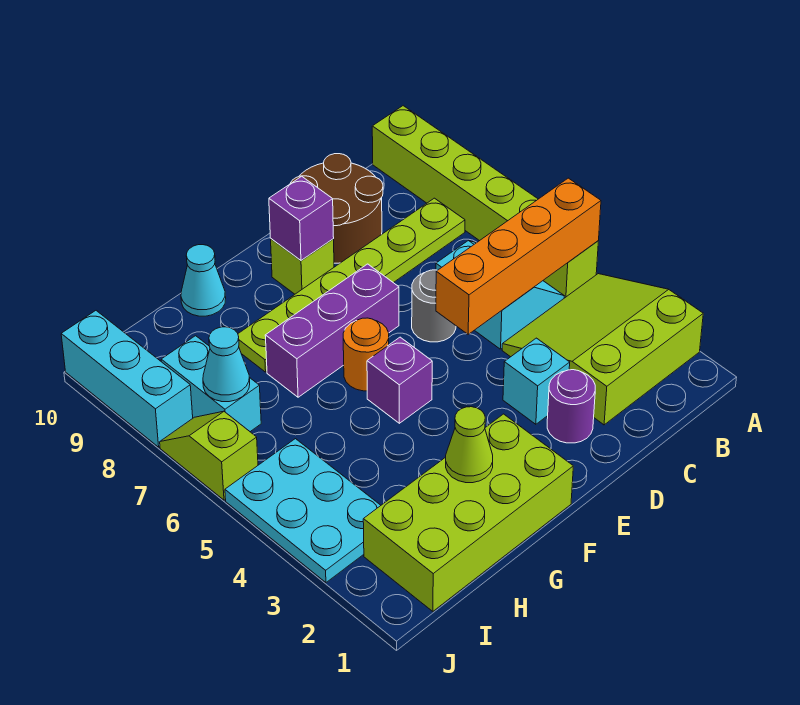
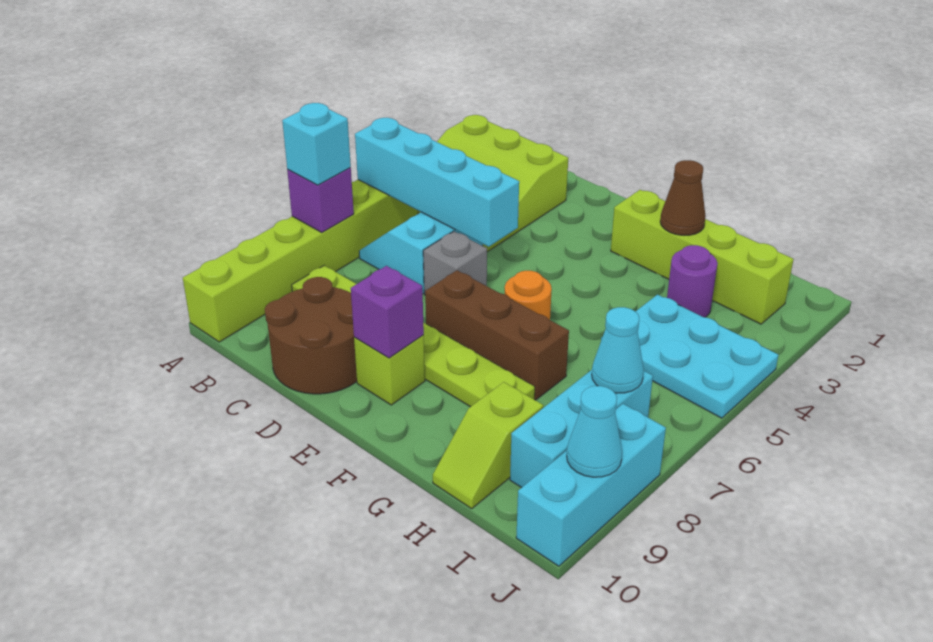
orange brick A5:D5 level 2 -> cyan brick A5:D5 level 2
purple round brick D2 level 1 -> purple round brick H3 level 1
cyan brick D3 level 1 -> cyan brick A7 level 3
grey round brick D6 level 1 -> grey brick D6 level 1
purple brick E7:G7 level 1 -> brown brick E7:G7 level 1
lime brick F1:I2 level 1 -> lime brick F2:I2 level 1
purple brick F5 level 1 -> purple brick A7 level 2
lime cone G2 level 2 -> brown cone G2 level 2
cyan cone G10 level 1 -> cyan cone J9 level 2
cyan plate I3:J5 level 1 -> cyan plate H4:J5 level 1
cyan brick I7:I8 level 1 -> cyan brick I7:I9 level 1
lime slope J6:J7 level 1 top 6 -> lime slope H9:H10 level 1 top 9

